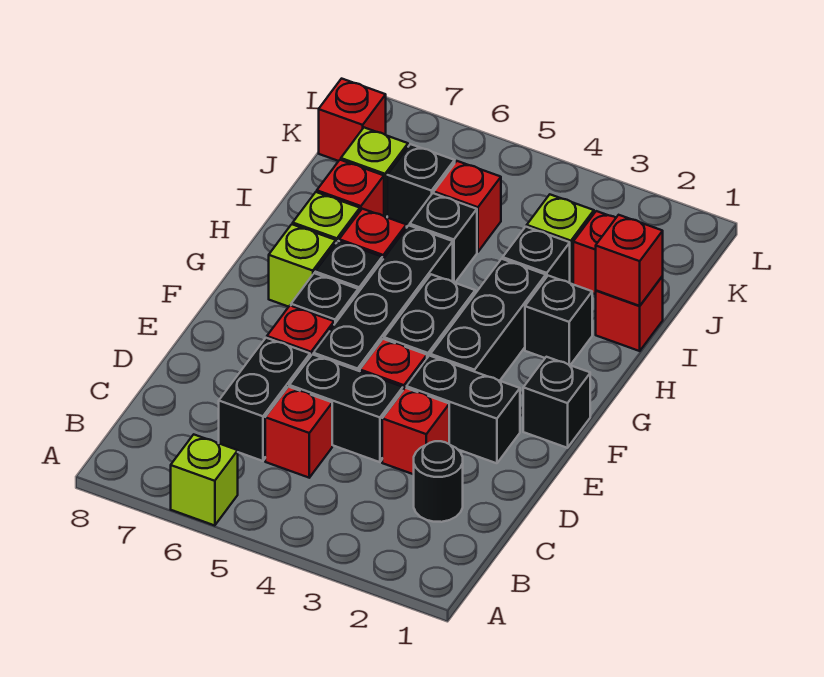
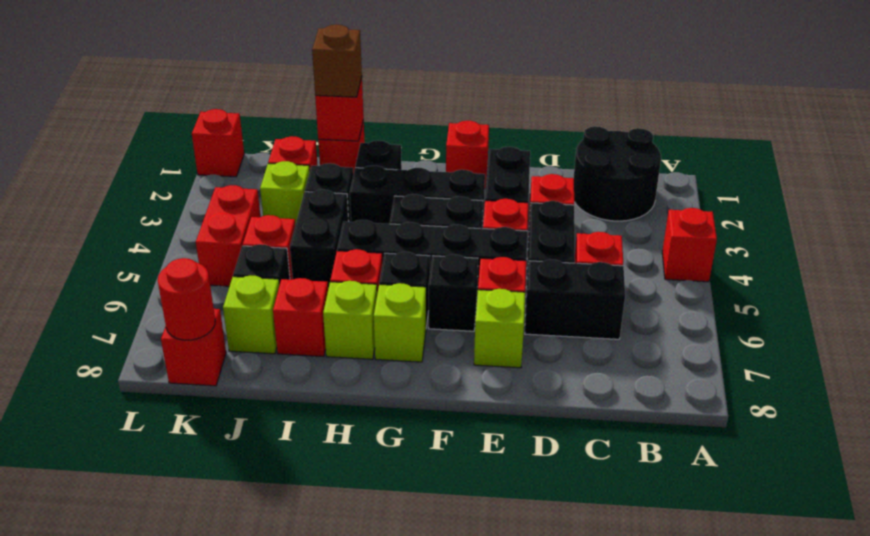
none -> red brick A4 level 1
lime brick A6 level 1 -> lime brick E7 level 1
black round brick C2 level 1 -> black round brick B1:C2 level 1
black brick F1 level 1 -> red brick F1 level 1
none -> brown brick I1 level 3
black brick I5 level 1 -> black brick I4:I5 level 1
none -> red brick K4:K5 level 1
none -> red round brick K8 level 2
none -> red brick L1 level 1

